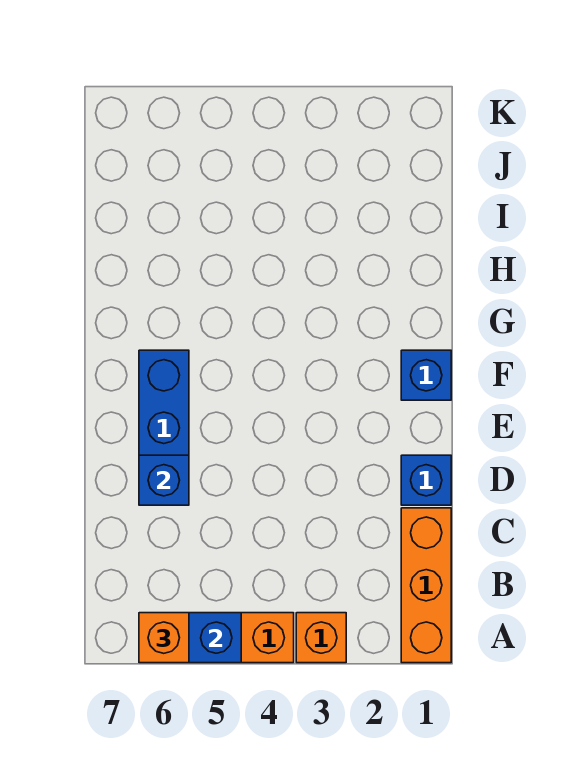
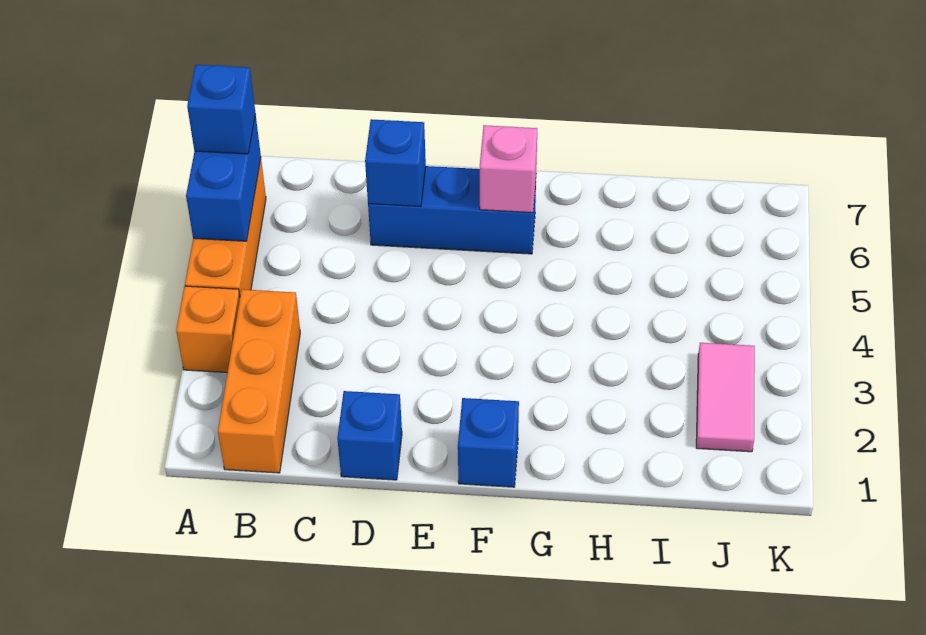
orange brick A1:C1 level 1 -> orange brick B1:B3 level 1
orange brick A6 level 3 -> blue brick A6 level 3
none -> pink brick F6 level 2
none -> pink tile J2:J3 level 1

